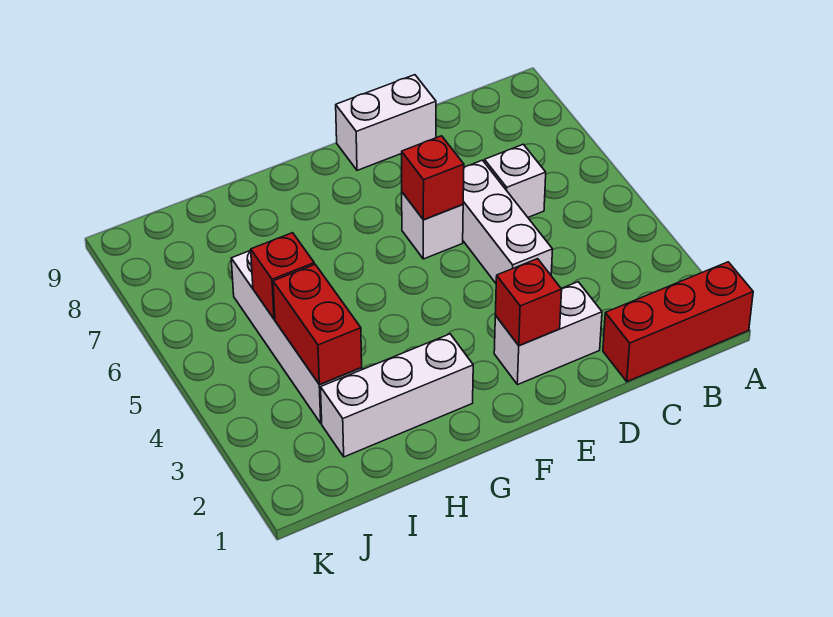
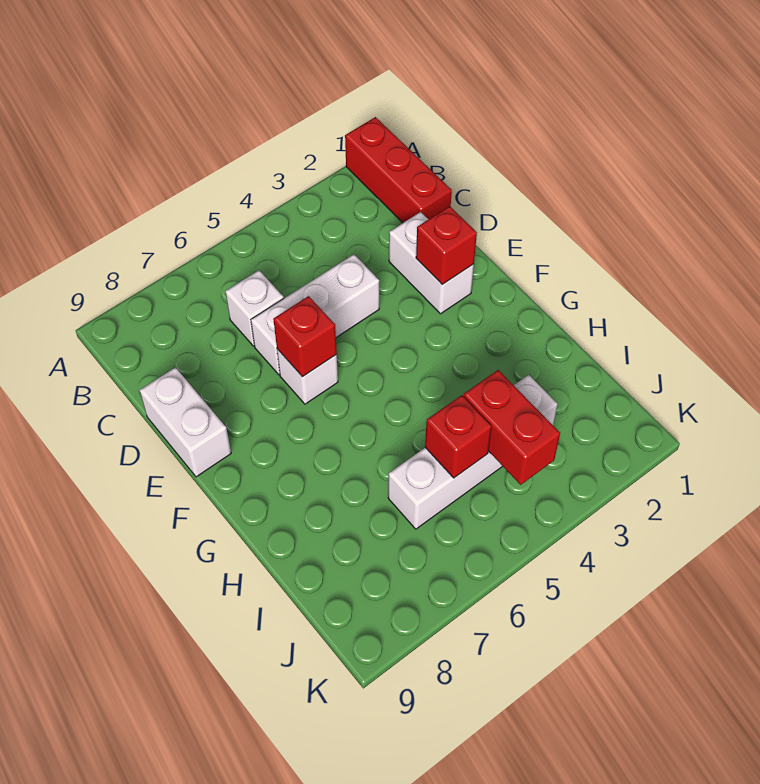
white brick G2:I2 level 1 -> none
red brick I3:I4 level 2 -> red brick I4:J4 level 2

